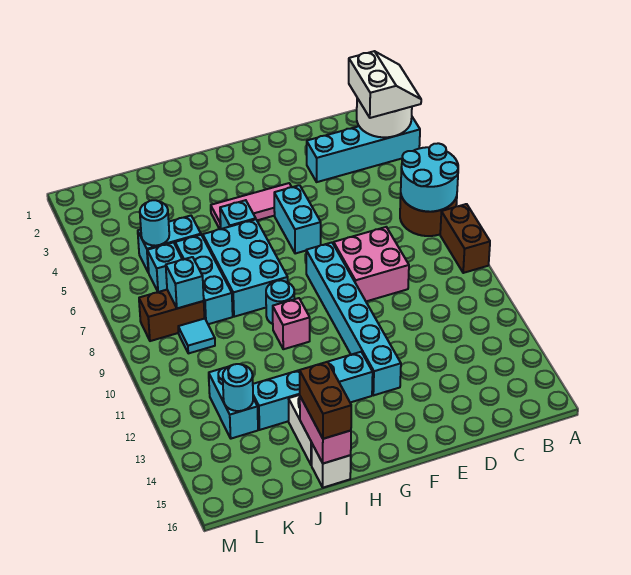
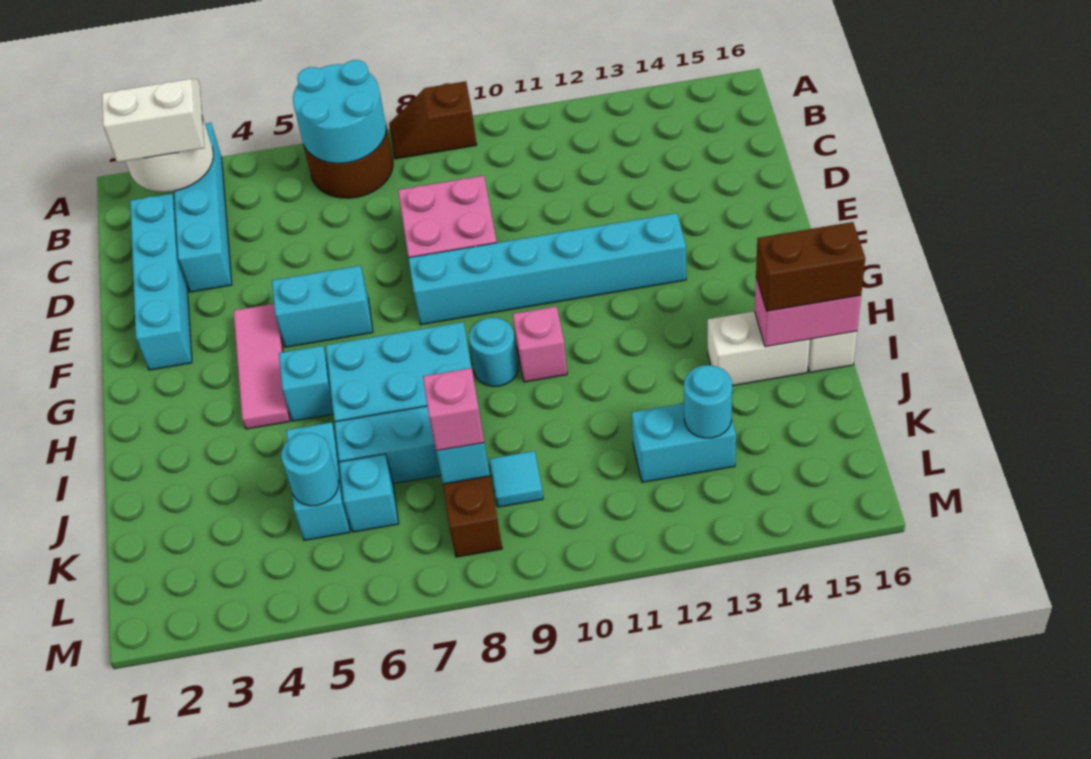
brown brick A8:A9 level 1 -> brown slope A8:A9 level 1 top 9
cyan brick G13:J13 level 1 -> cyan brick C2:F2 level 1
none -> pink brick K8 level 3

